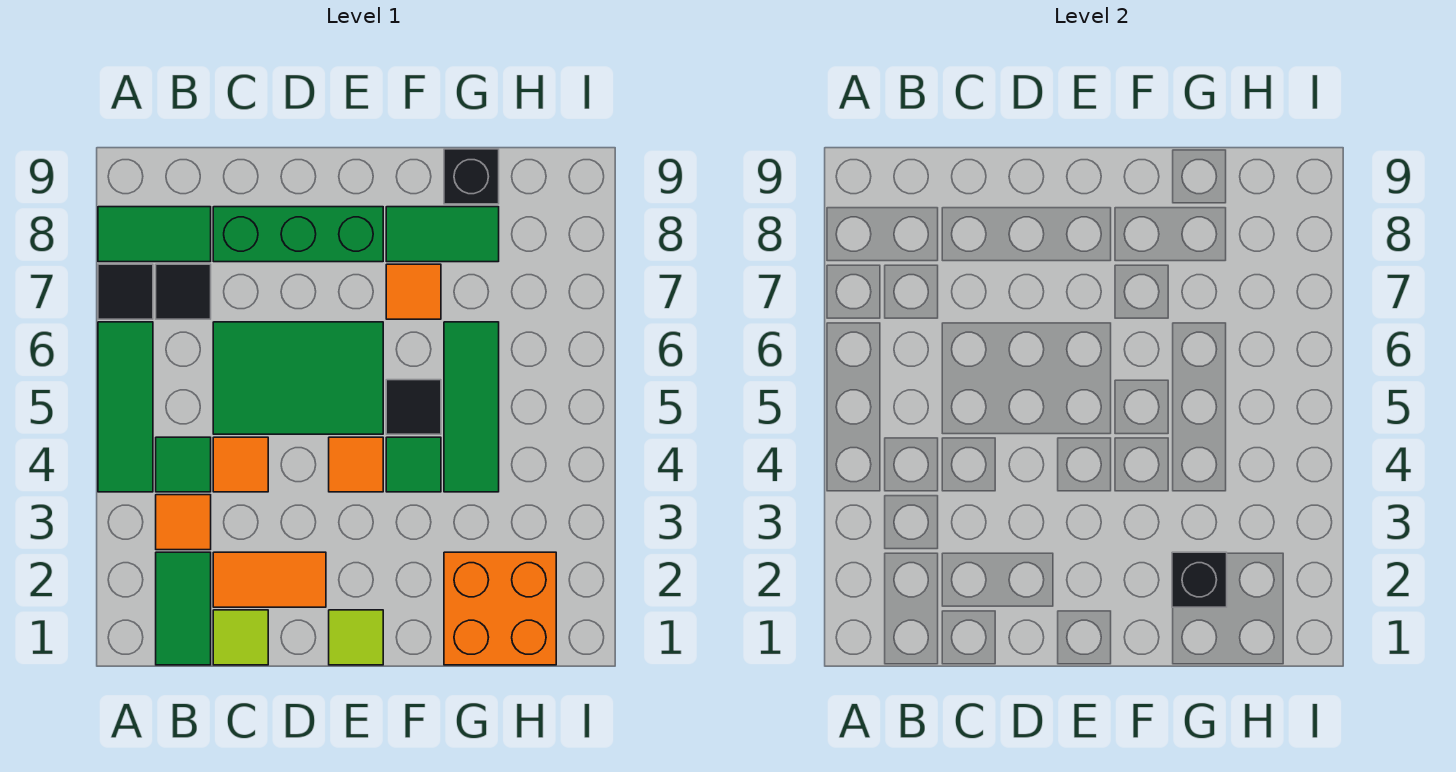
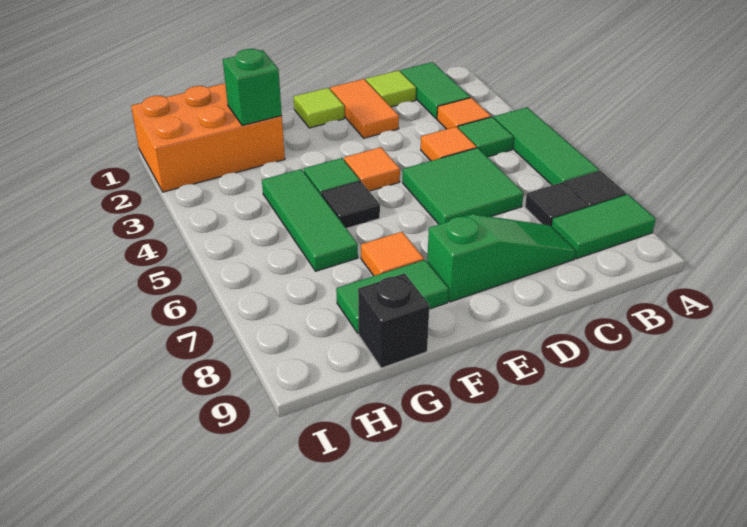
orange tile C2:D2 level 1 -> orange tile D1:D2 level 1
green tile C5:E6 level 1 -> green tile C5:D6 level 1
green brick C8:E8 level 1 -> green slope C8:E8 level 1 top E
orange brick G1:H2 level 1 -> orange brick G1:I2 level 1
black brick G2 level 2 -> green brick G2 level 2

